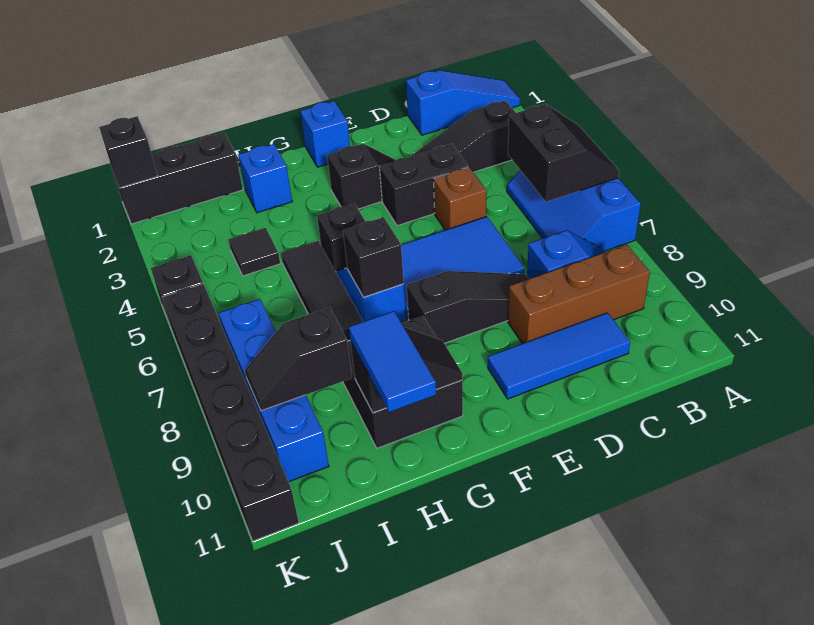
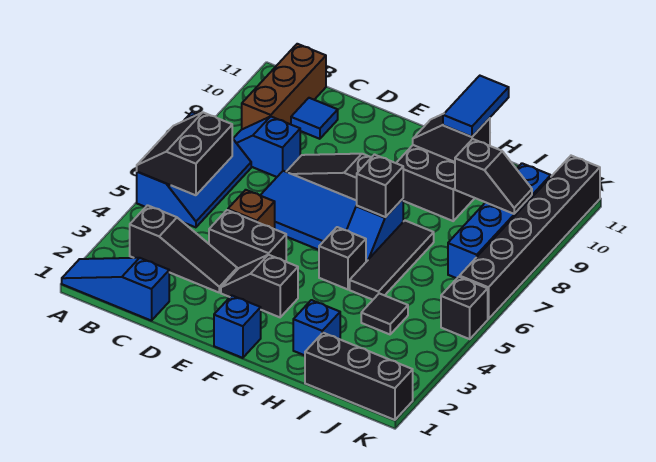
brown brick B9:D9 level 1 -> brown brick B9:B11 level 1
blue tile C10:E10 level 1 -> blue tile C10 level 1
black brick K1 level 2 -> none

